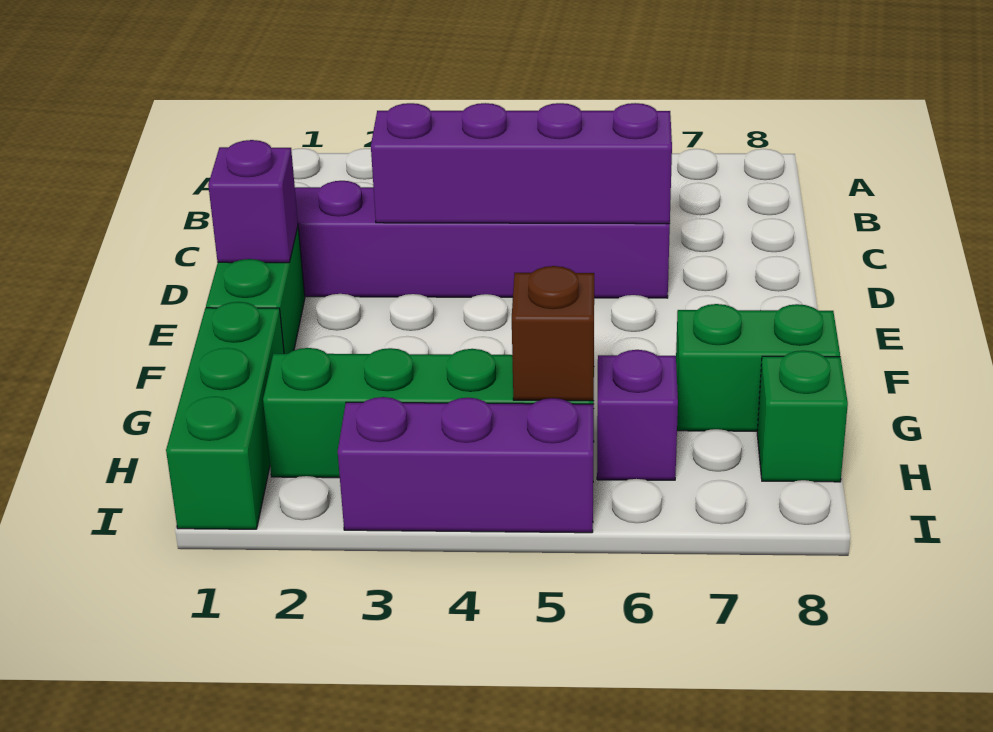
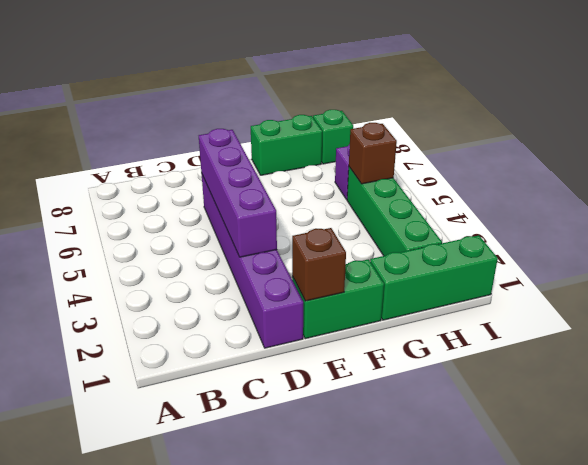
purple brick E1 level 2 -> brown brick E1 level 2
green brick G7:G8 level 1 -> green brick F8:G8 level 1
purple brick I3:I5 level 1 -> none

